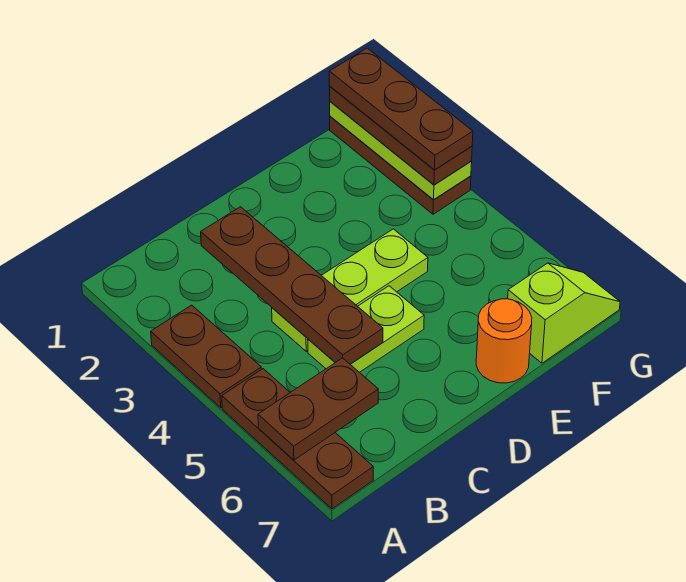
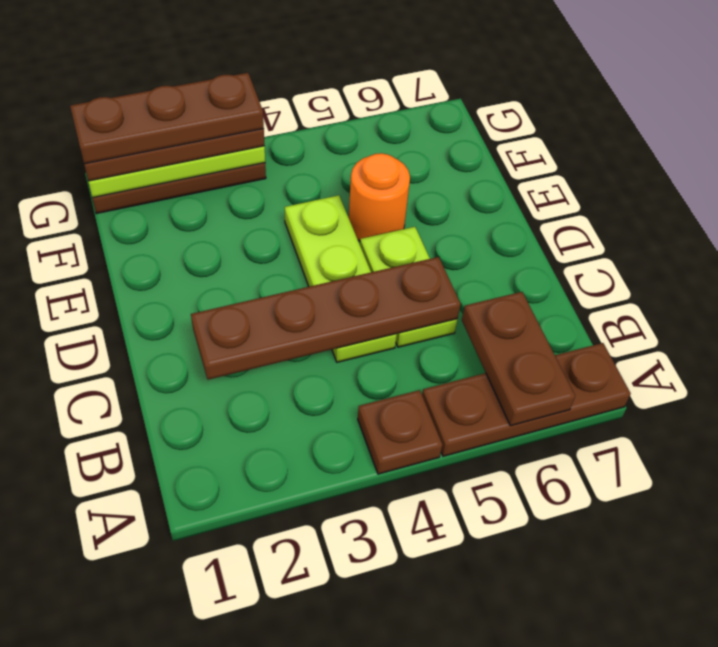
brown plate A3:A4 level 1 -> brown plate A4 level 1
orange round brick E7 level 1 -> orange round brick E5 level 1
lime slope F7:G7 level 1 top F -> none

